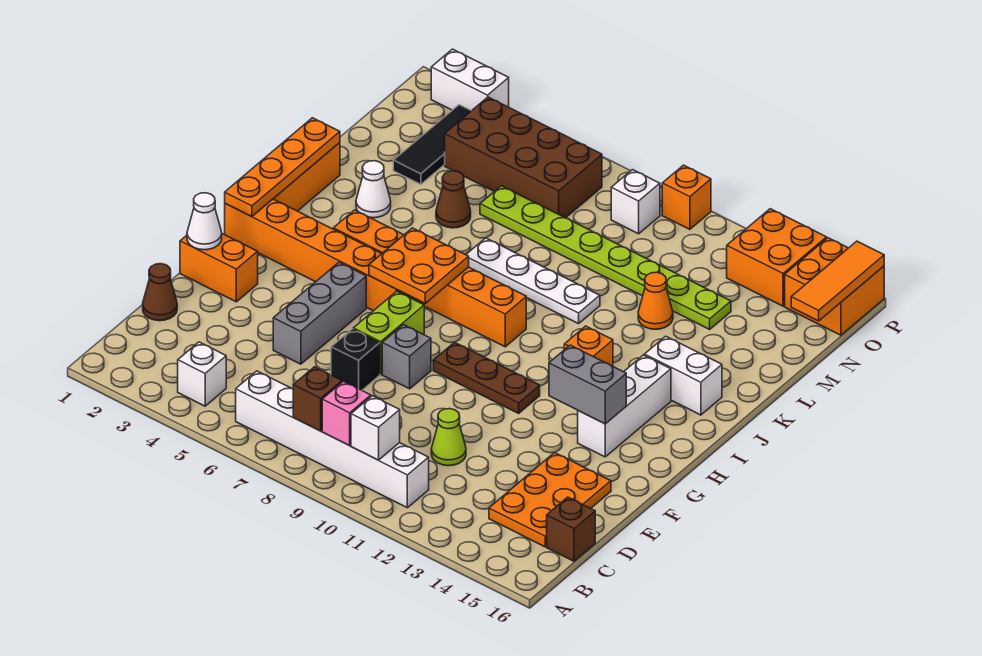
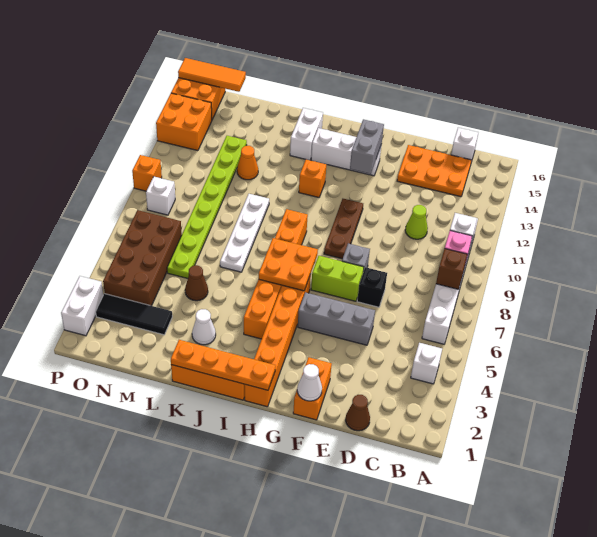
brown brick C16 level 1 -> white brick C16 level 1

